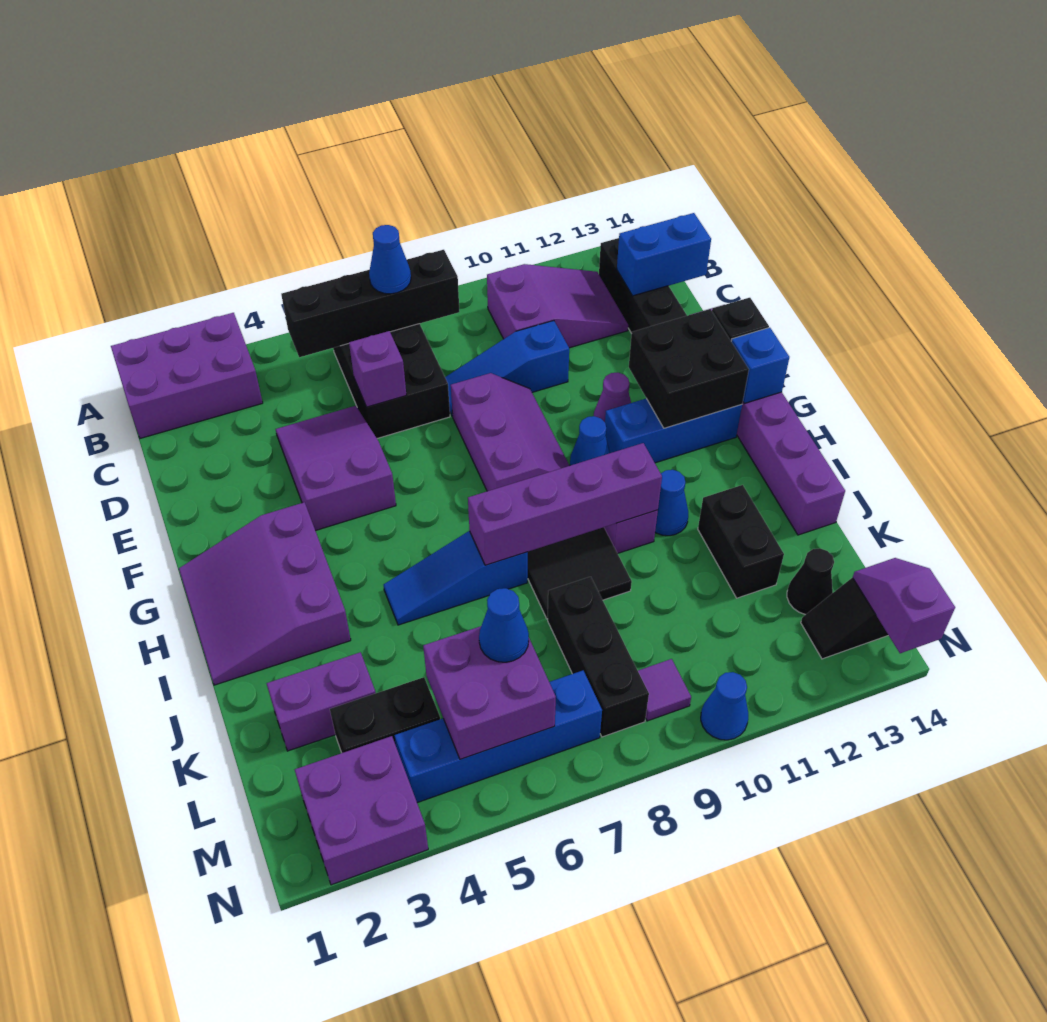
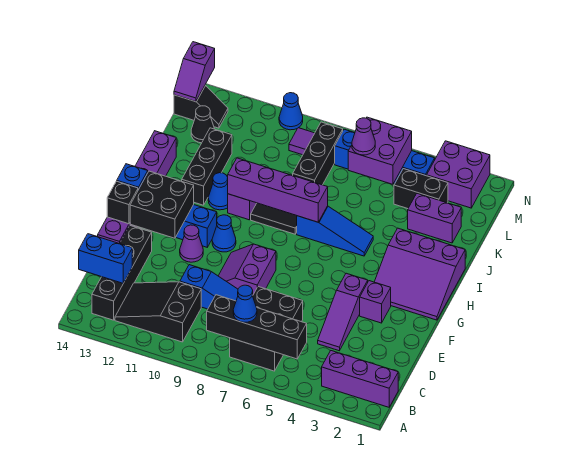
purple brick A1:B3 level 1 -> purple brick B1:B3 level 1
purple slope B10:C12 level 1 top 10 -> black slope B10:C12 level 1 top 10
purple slope D4:F5 level 1 top F -> purple slope D4:F4 level 1 top F
purple brick D6 level 2 -> purple brick F3 level 1
purple slope E8:G9 level 1 top 8 -> purple slope E8:F9 level 1 top 8
purple slope G1:I3 level 1 top 3 -> purple slope G1:I3 level 1 top I
black brick J12:K12 level 1 -> black brick I12:K12 level 1
blue cone L6 level 3 -> purple cone L6 level 3

